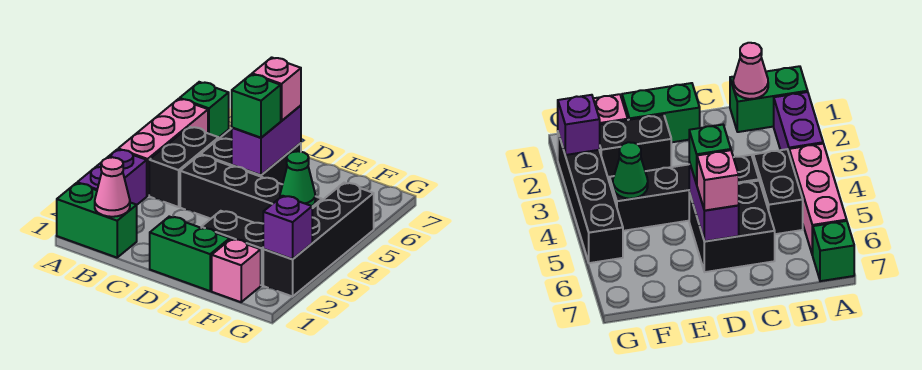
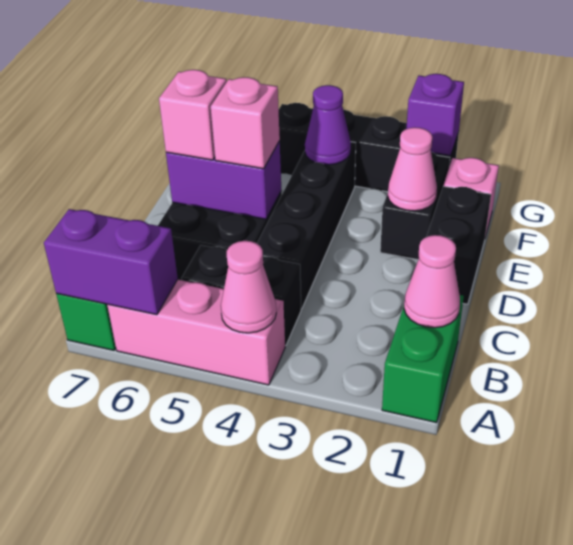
purple brick A2:A3 level 1 -> purple brick A6:A7 level 2
none -> pink cone A4 level 2
green brick D1:E1 level 1 -> black brick D1:E1 level 1
green brick D5 level 3 -> pink brick D5 level 3
none -> pink cone E2 level 2
green cone F4 level 2 -> purple cone F4 level 2

